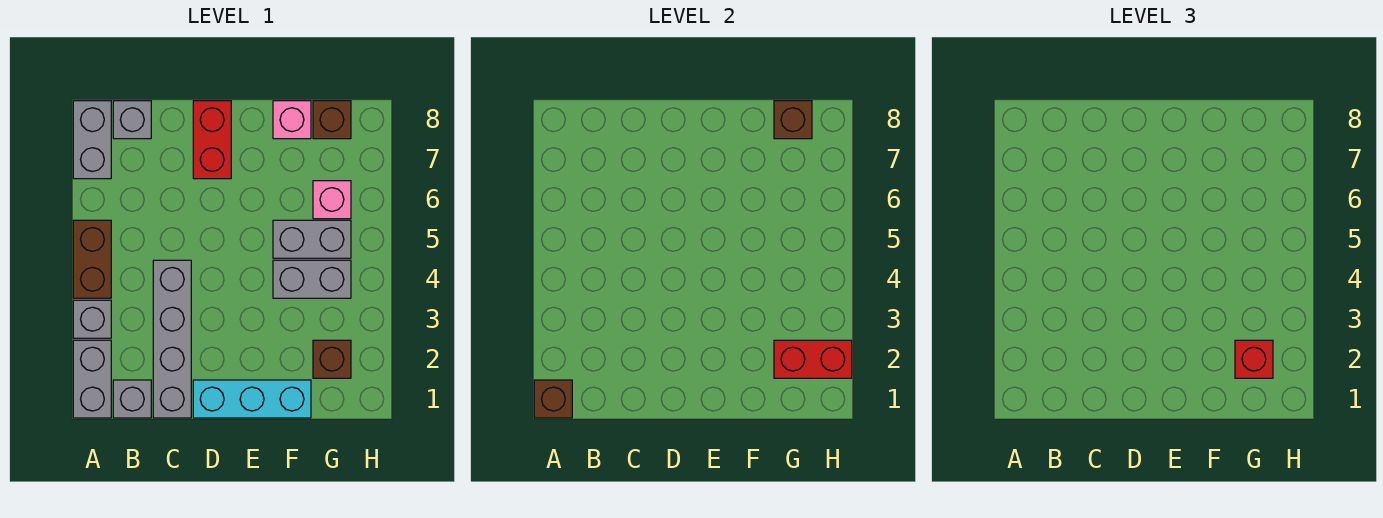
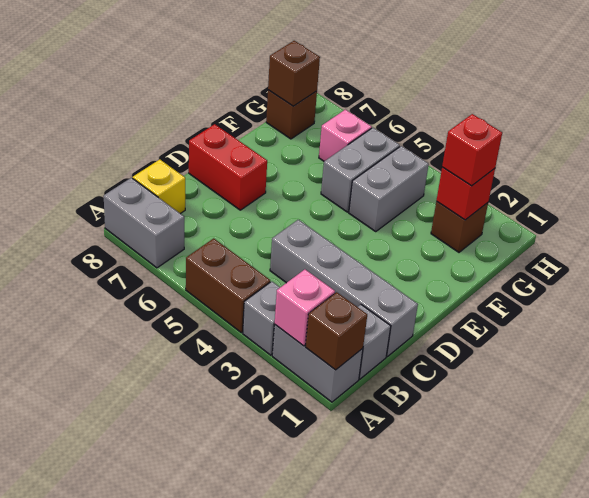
grey brick B8 level 1 -> yellow brick B8 level 1
cyan brick D1:F1 level 1 -> none
pink brick F8 level 1 -> pink brick A2 level 2
red brick G2:H2 level 2 -> red brick G2 level 2

